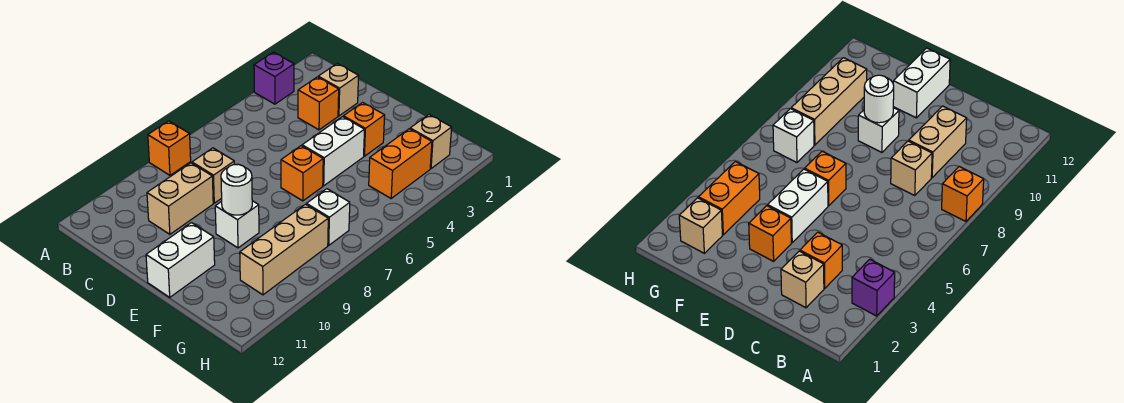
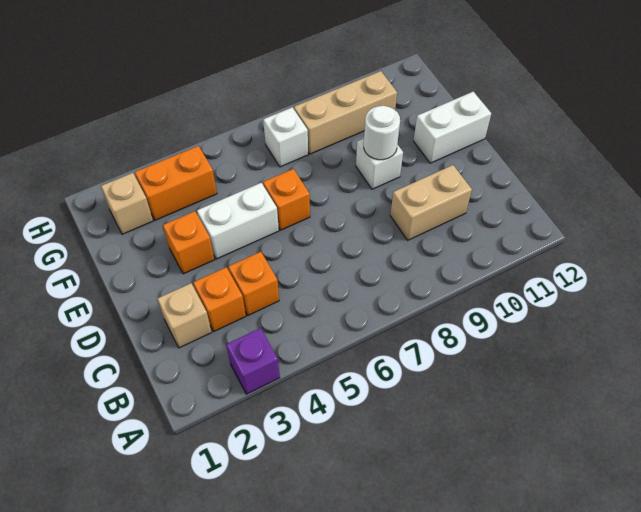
orange brick A8 level 1 -> orange brick C4 level 1
tan brick C8 level 1 -> none

